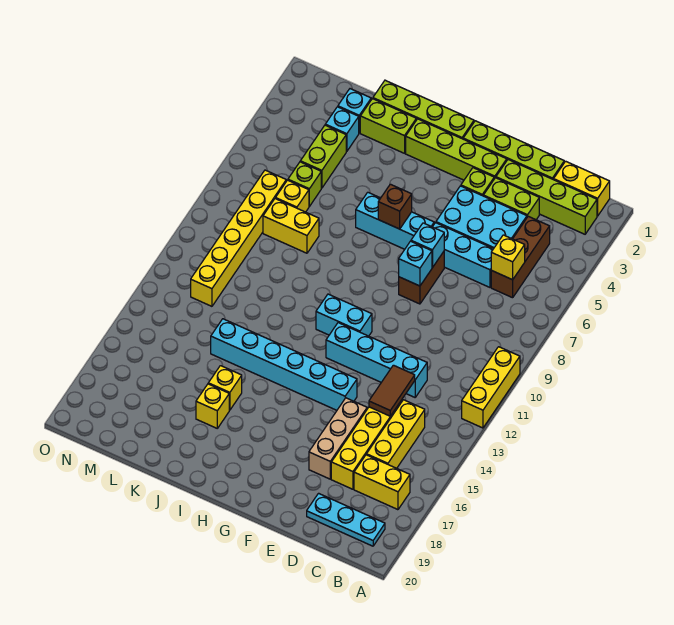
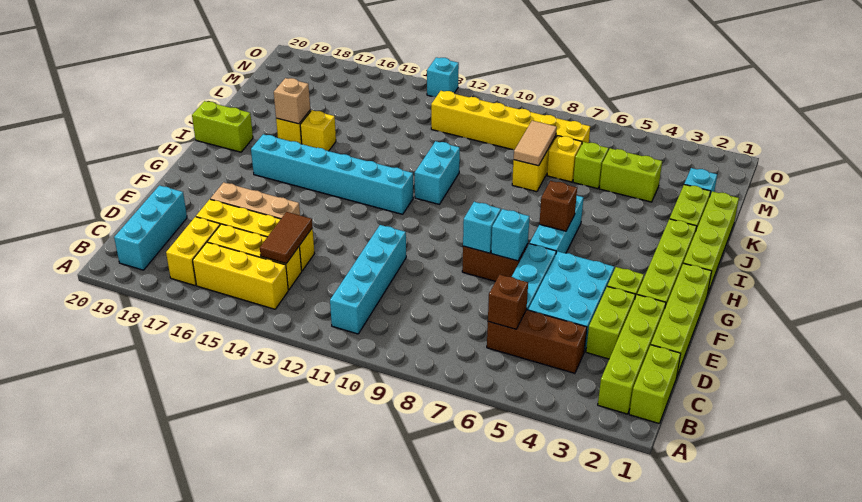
yellow brick A10:A12 level 1 -> yellow brick B14:B16 level 1
yellow brick B1:C1 level 1 -> lime brick B1:C1 level 1
cyan plate B19:D19 level 1 -> cyan brick B19:D19 level 1
yellow brick C6 level 2 -> brown brick C6 level 2
cyan brick D12:G12 level 1 -> cyan brick B11:E11 level 1
brown tile D13:D14 level 2 -> brown tile C14:D14 level 2
cyan brick F14:K14 level 1 -> cyan brick H12:H17 level 1
cyan brick G11:H11 level 1 -> cyan brick I11:J11 level 1
none -> lime brick I19:I20 level 1
none -> tan brick J17 level 2
none -> tan tile K8:L8 level 2
cyan brick L3 level 1 -> cyan brick O13 level 1

